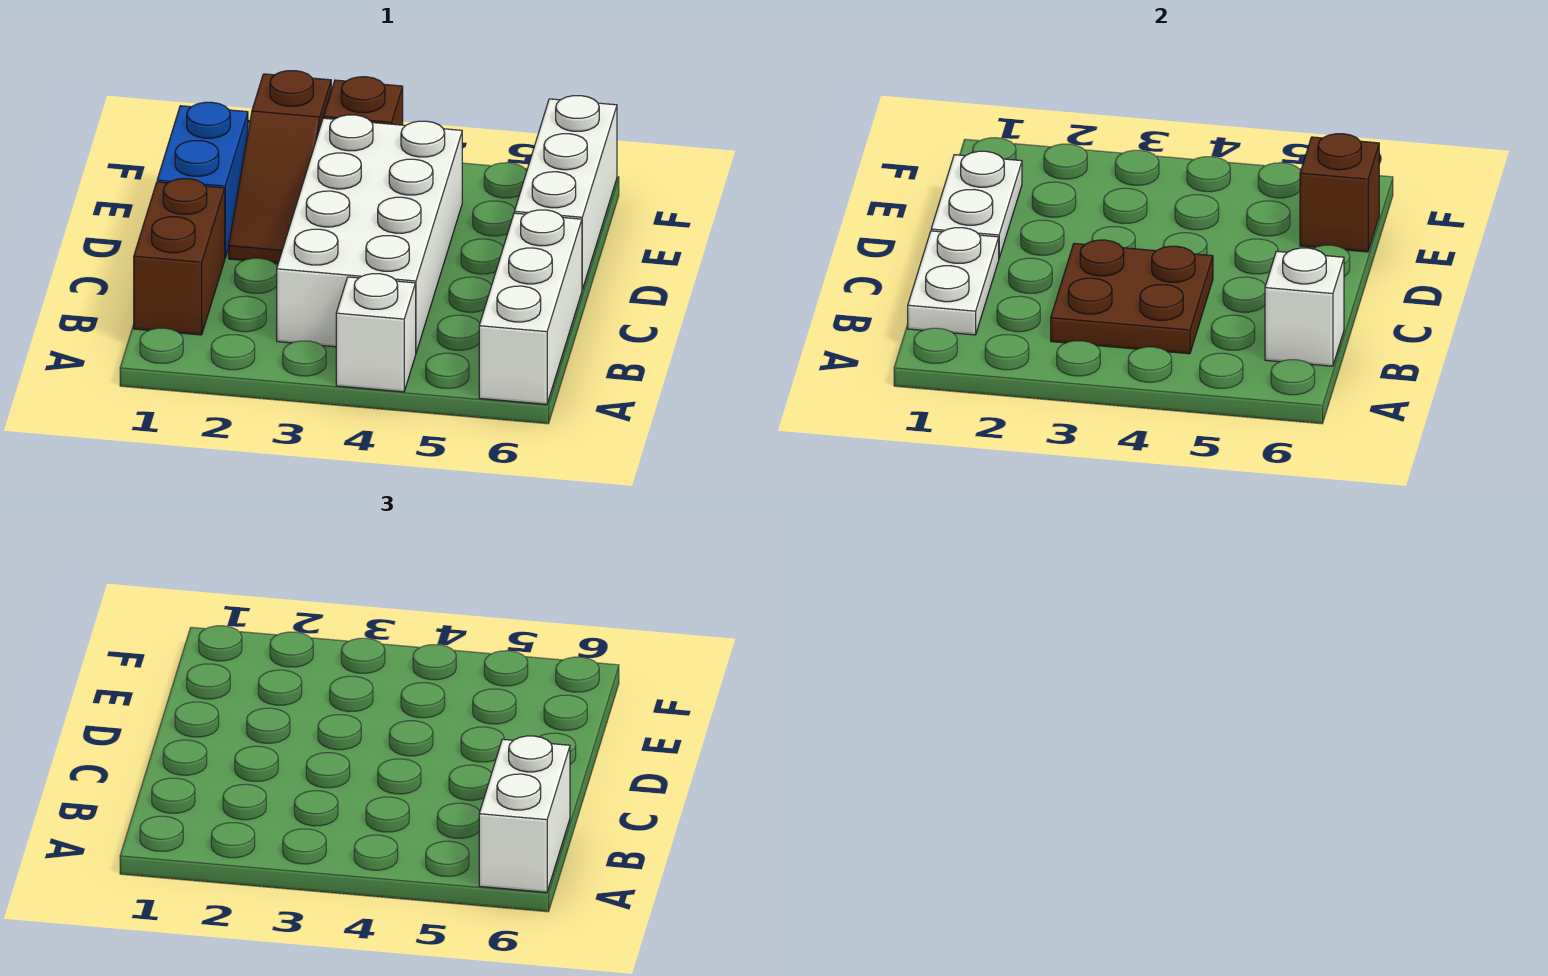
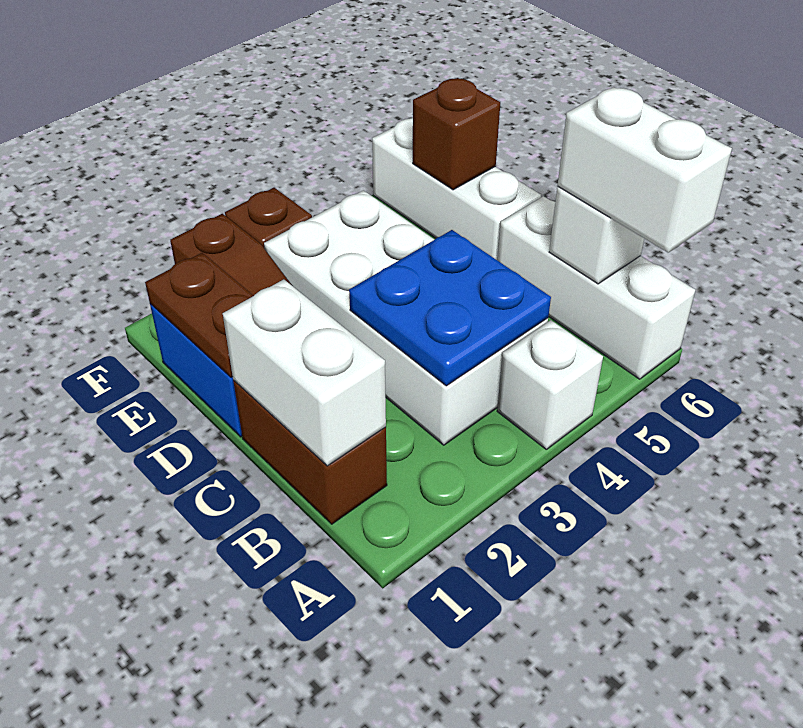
white plate B1:C1 level 2 -> white brick B1:C1 level 2
brown plate B3:C4 level 2 -> blue plate B3:C4 level 2
white plate D1:E1 level 2 -> brown plate D1:E1 level 2

